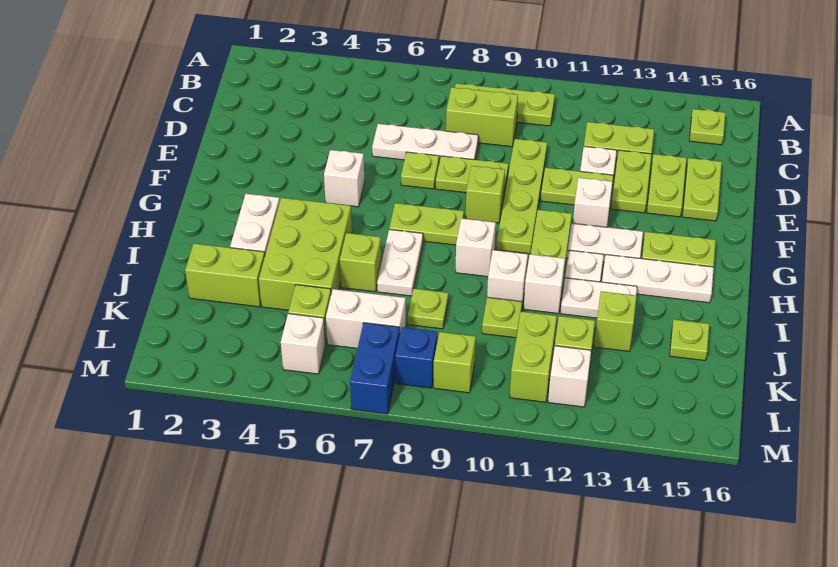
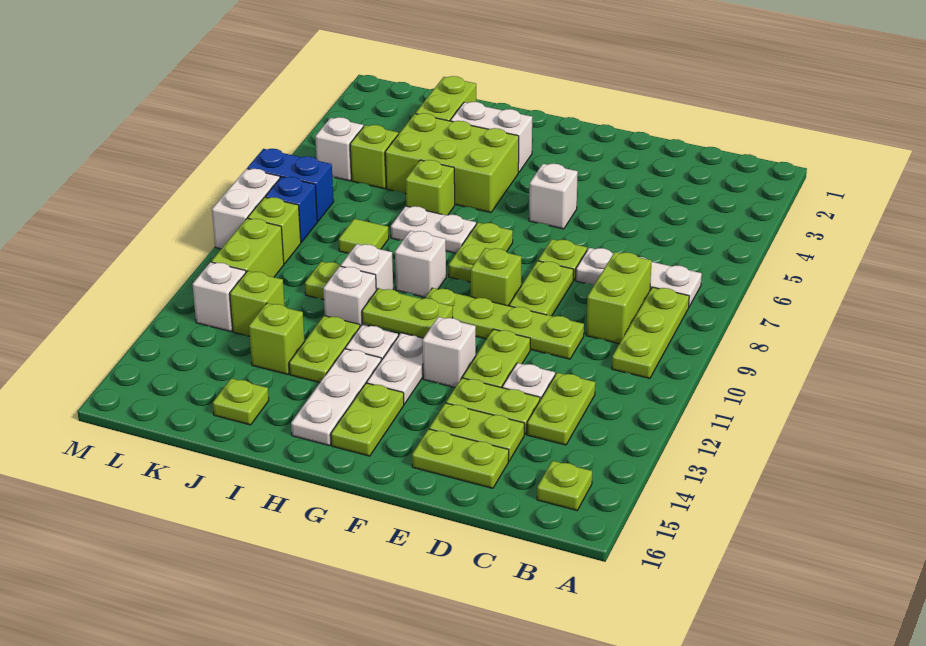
white plate D6:D8 level 1 -> white plate B7:D7 level 1
white plate I12:I13 level 1 -> lime plate I12:I13 level 1
lime plate J8 level 1 -> lime tile J8 level 1
white brick K6:K7 level 1 -> white brick M8:M9 level 1
lime brick K11:L11 level 1 -> lime brick L10:L11 level 1

